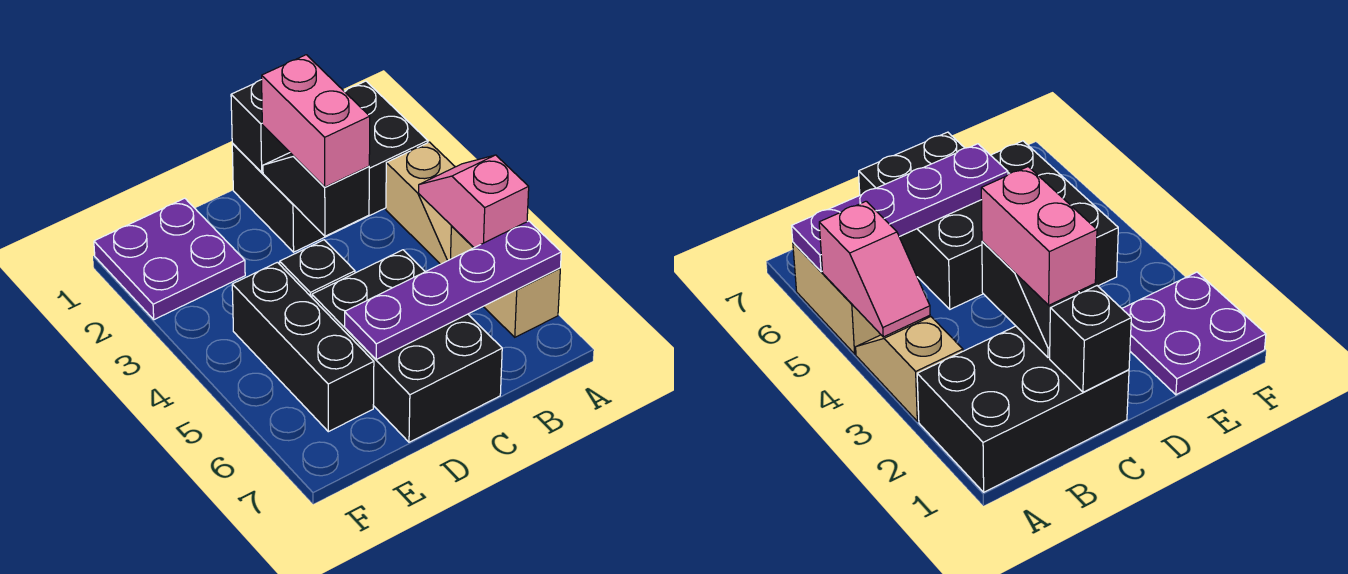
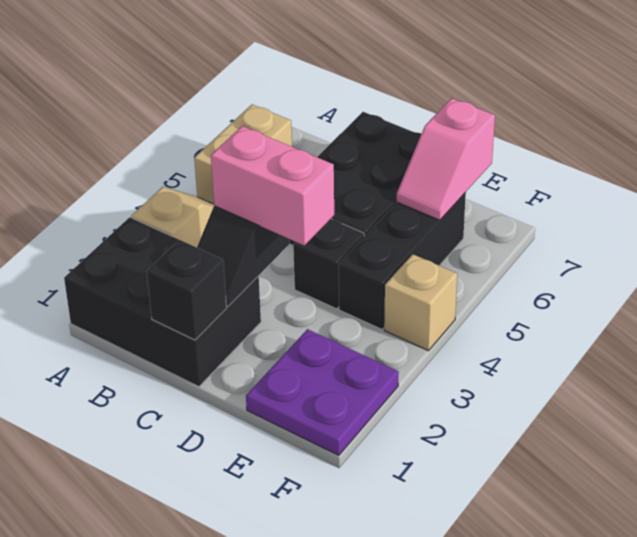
pink slope A4:A5 level 2 top 5 -> pink slope E6:E7 level 2 top 7
purple plate A6:D6 level 2 -> none
pink brick C2:C3 level 3 -> pink brick C3:D3 level 3
none -> tan brick F4 level 1

